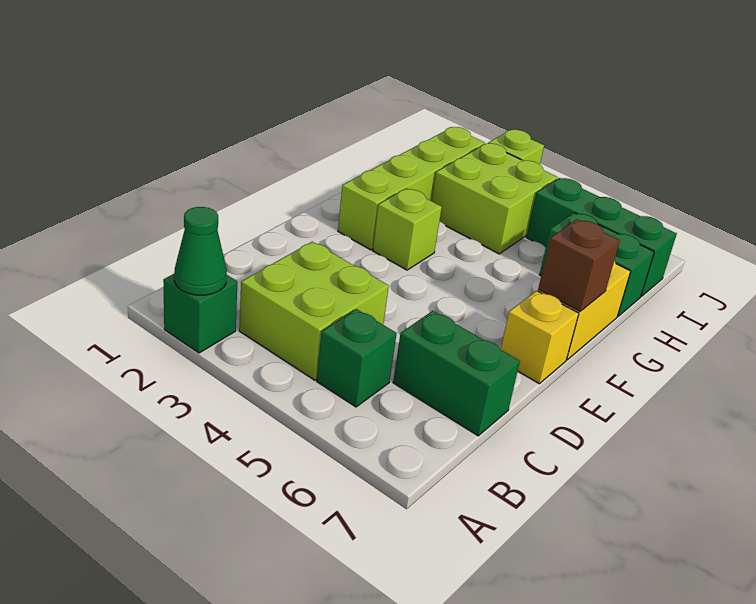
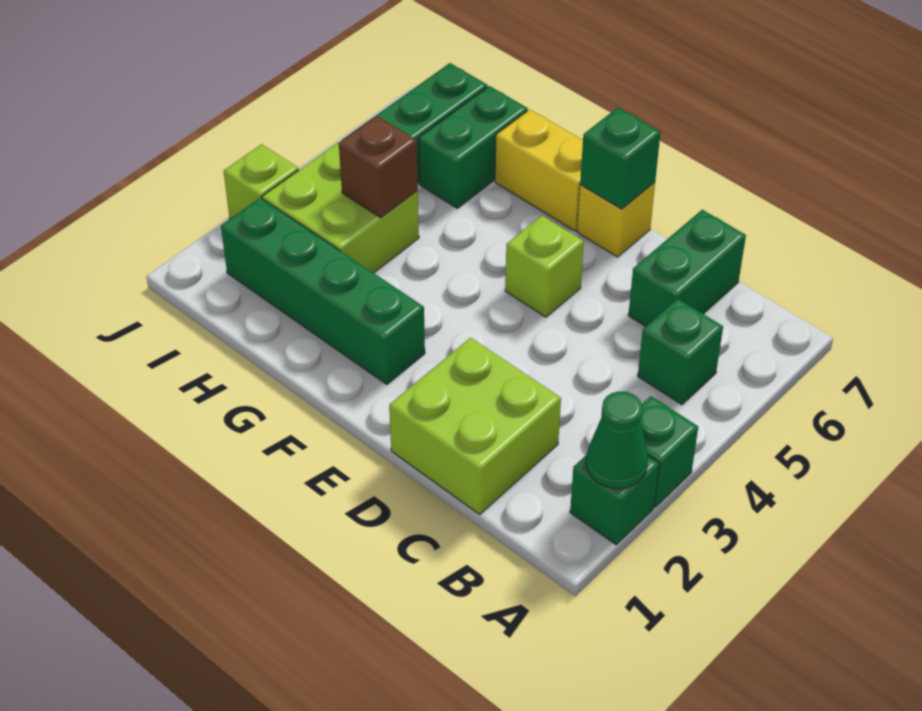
none -> green brick A3 level 1
lime brick B3:C4 level 1 -> lime brick C1:D2 level 1
none -> green brick E7 level 2
lime brick F2:I2 level 1 -> green brick F2:I2 level 1
lime brick F3 level 1 -> lime brick E5 level 1
brown brick F7 level 2 -> brown brick H4 level 2

